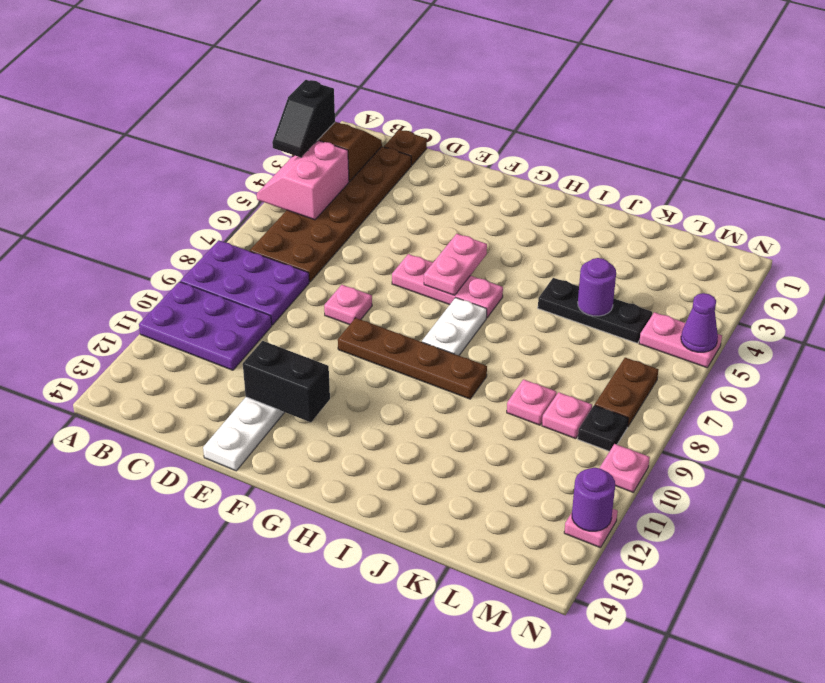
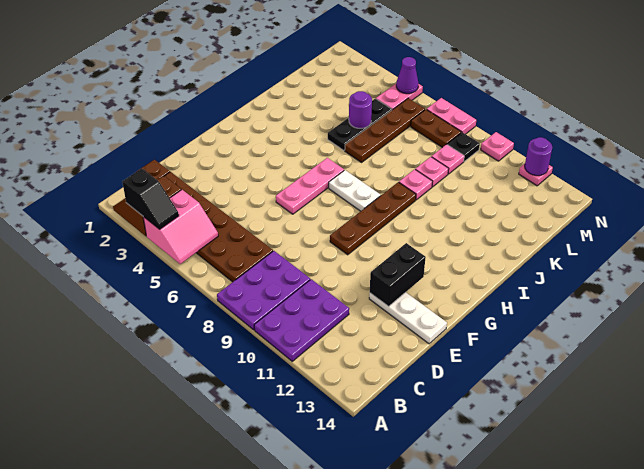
pink slope A4:B5 level 2 top B -> pink slope A4:B5 level 2 top 4
pink plate E8 level 1 -> pink plate J9 level 1
pink plate G5:G6 level 2 -> pink plate N7:N8 level 1
none -> brown plate J6:M6 level 1

